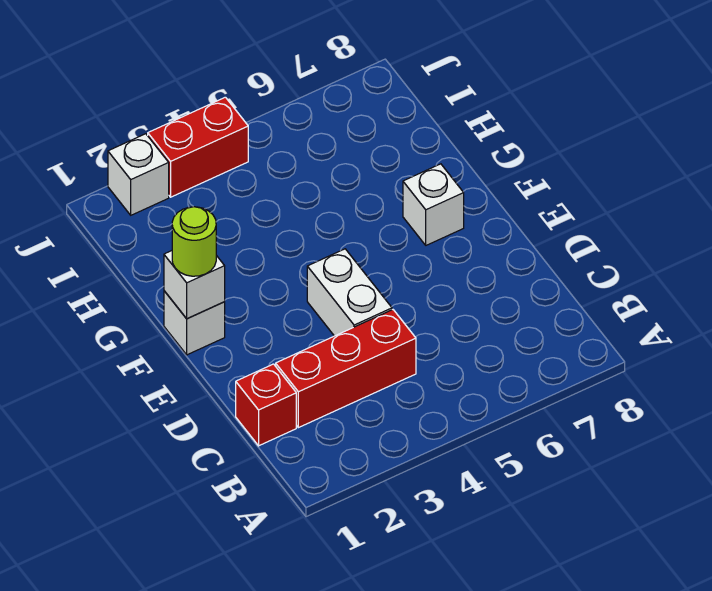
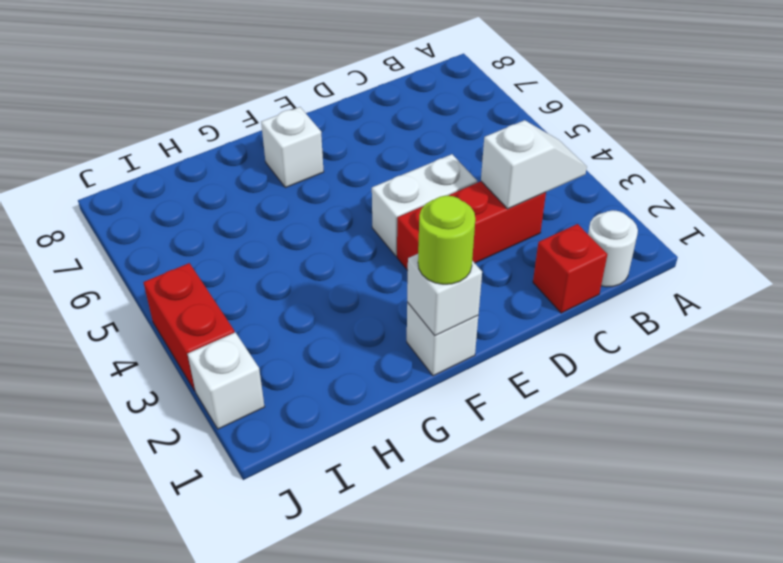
none -> white round brick B1 level 1
none -> white slope B3:C3 level 2 top C
red brick C2:C4 level 1 -> red brick C3:E3 level 1

